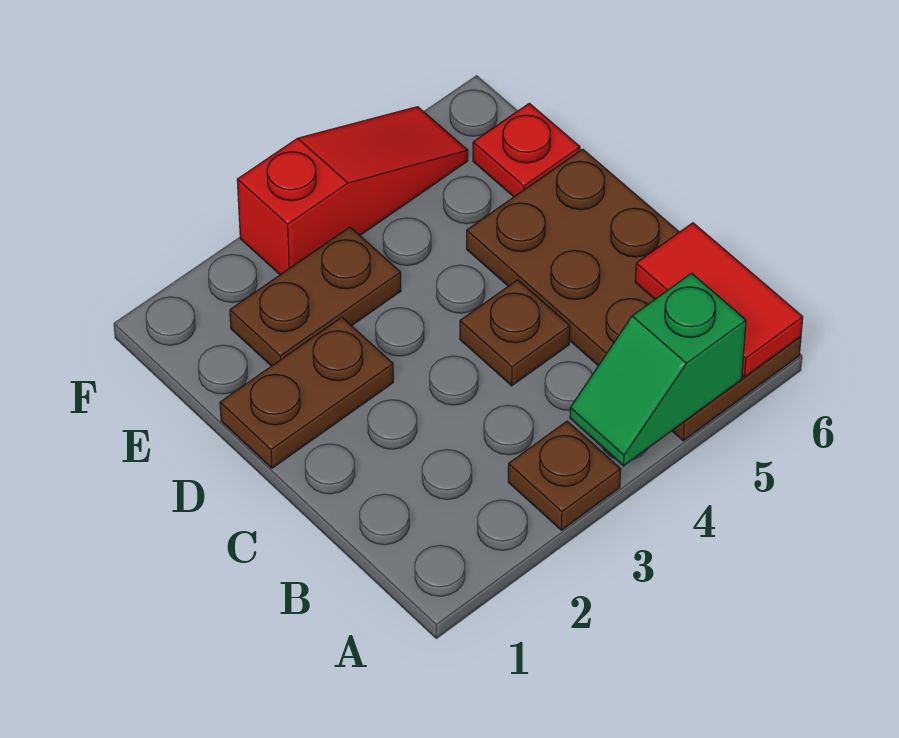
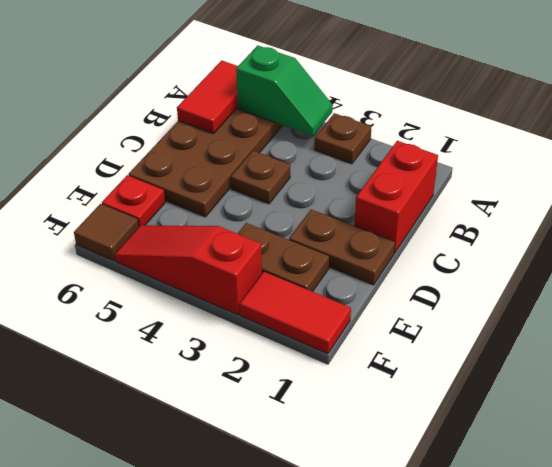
none -> red brick B1:C1 level 1
none -> red tile F1:F2 level 1
none -> brown tile F6 level 1

